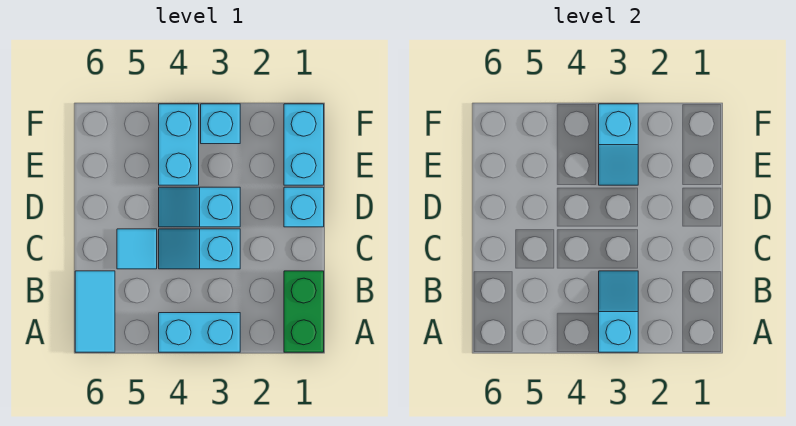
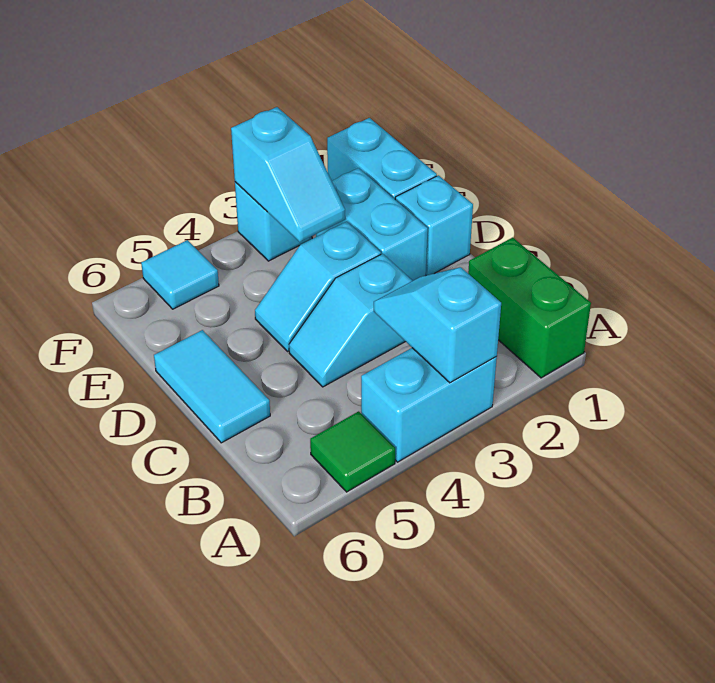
none -> green tile A5 level 1
cyan tile A6:B6 level 1 -> cyan tile C6:D6 level 1
cyan tile C5 level 1 -> cyan tile F5 level 1
cyan brick E4:F4 level 1 -> cyan brick D2:E2 level 1

